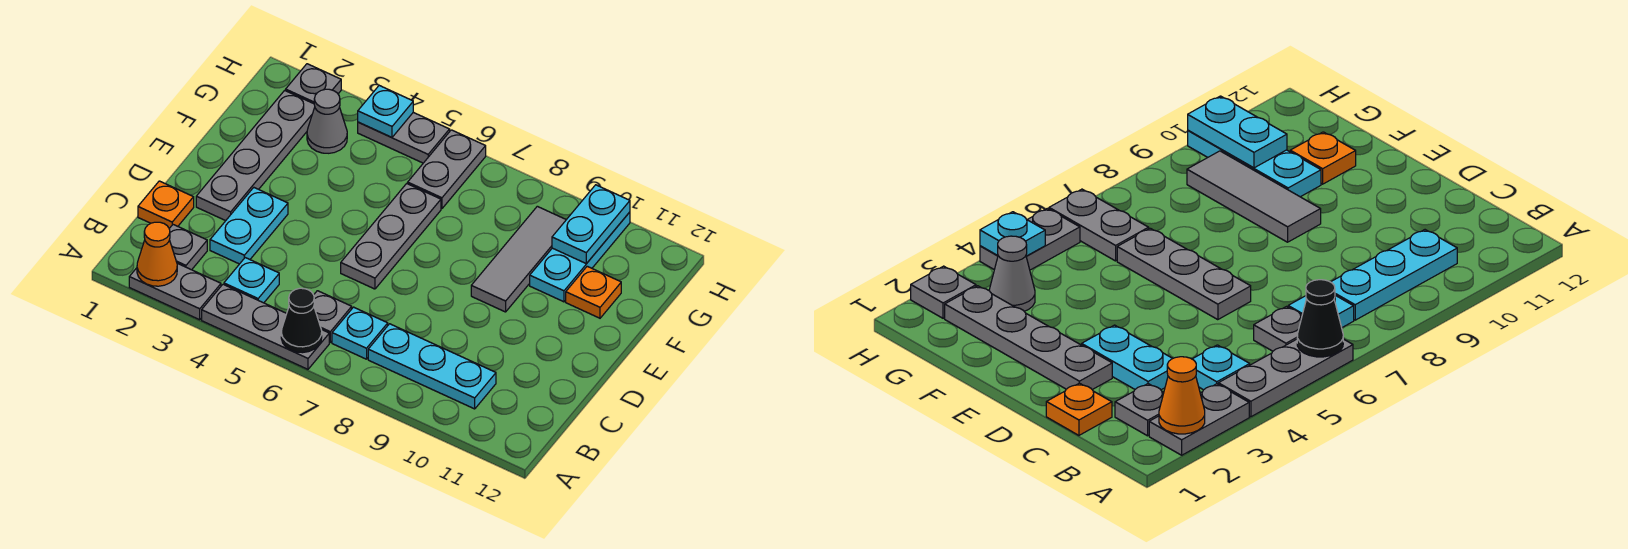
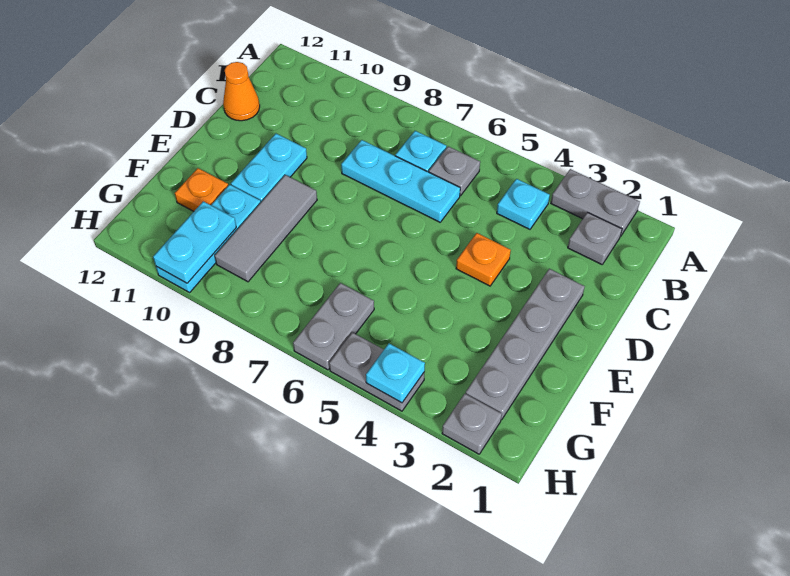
orange cone A2 level 2 -> orange cone C12 level 1
grey plate A4:A6 level 1 -> none
black cone A6 level 2 -> none
cyan plate B8:B10 level 1 -> cyan plate C6:C8 level 1
orange plate C1 level 1 -> orange plate D4 level 1
cyan plate C3:D3 level 1 -> cyan plate D10:E10 level 1
grey plate D6:F6 level 1 -> none
grey cone G3 level 1 -> none

